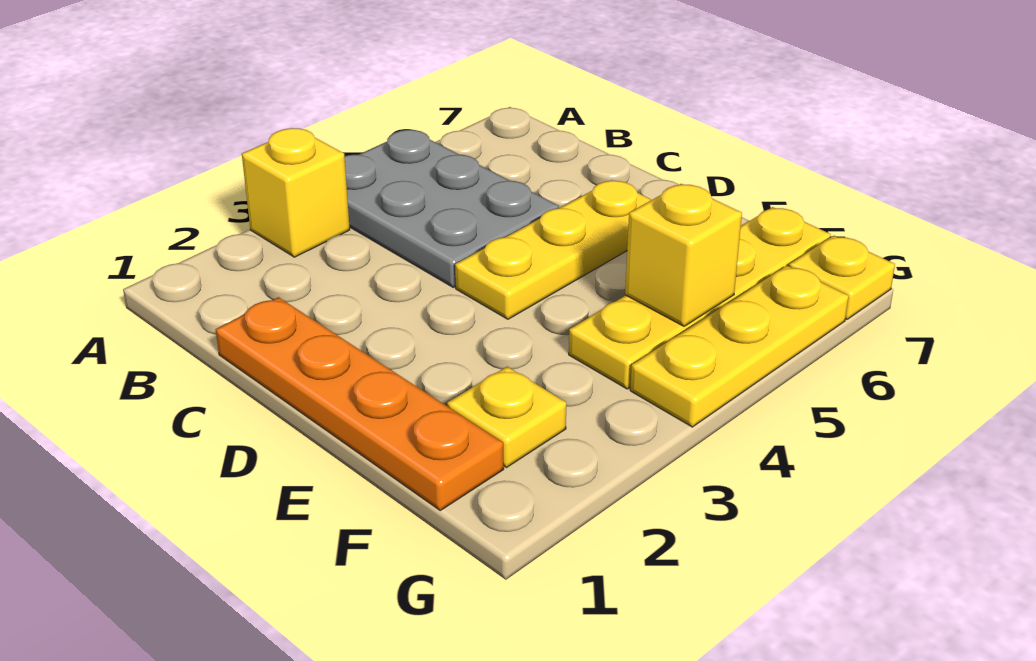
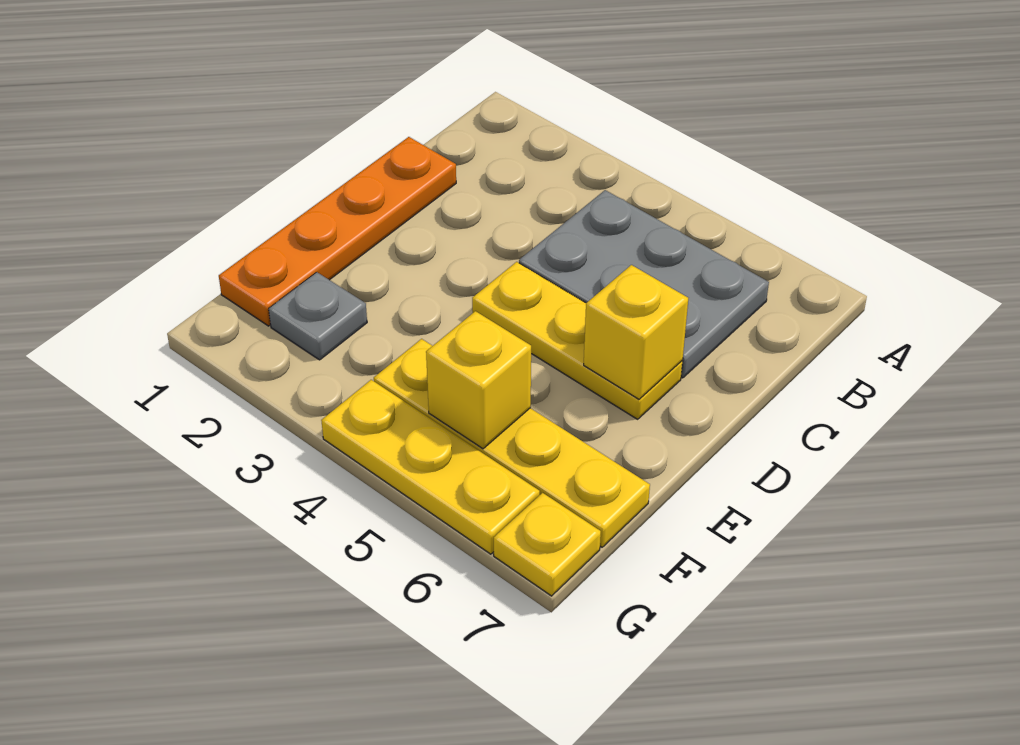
yellow brick A3 level 1 -> yellow brick D6 level 2
grey plate A4:C5 level 1 -> grey plate B4:C6 level 1
yellow plate F2 level 1 -> grey plate F2 level 1

